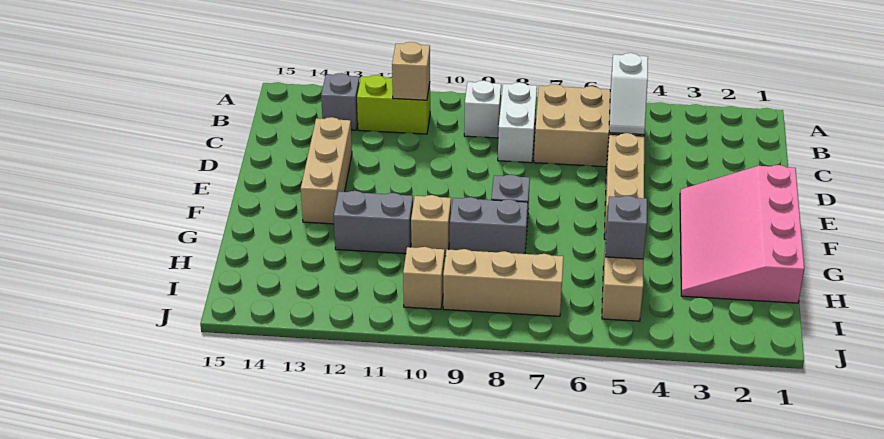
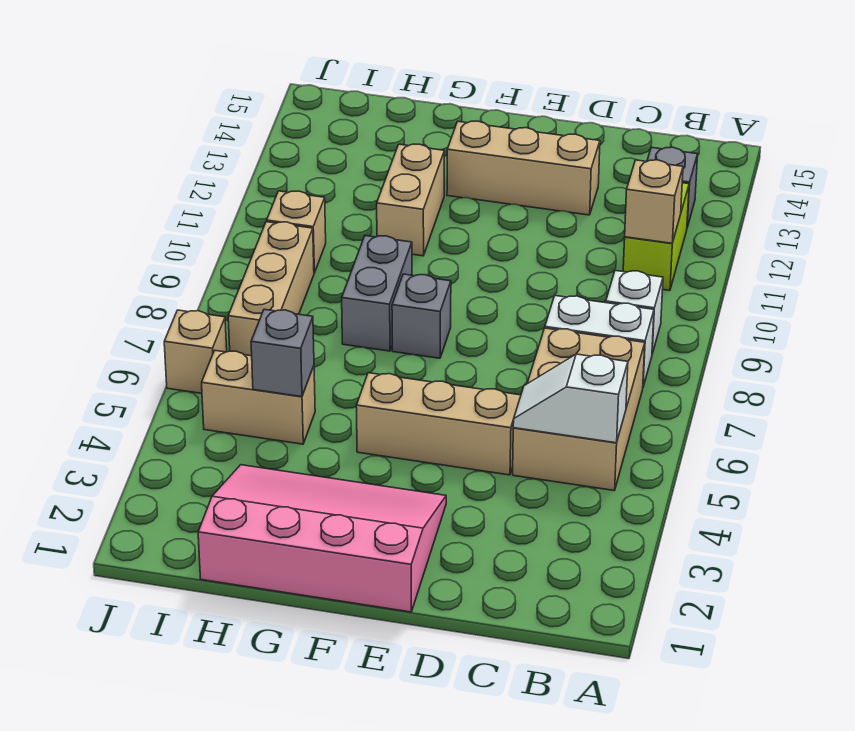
tan brick G10 level 1 -> tan brick J6 level 1
grey brick G11:G12 level 1 -> tan brick G11:G12 level 1

